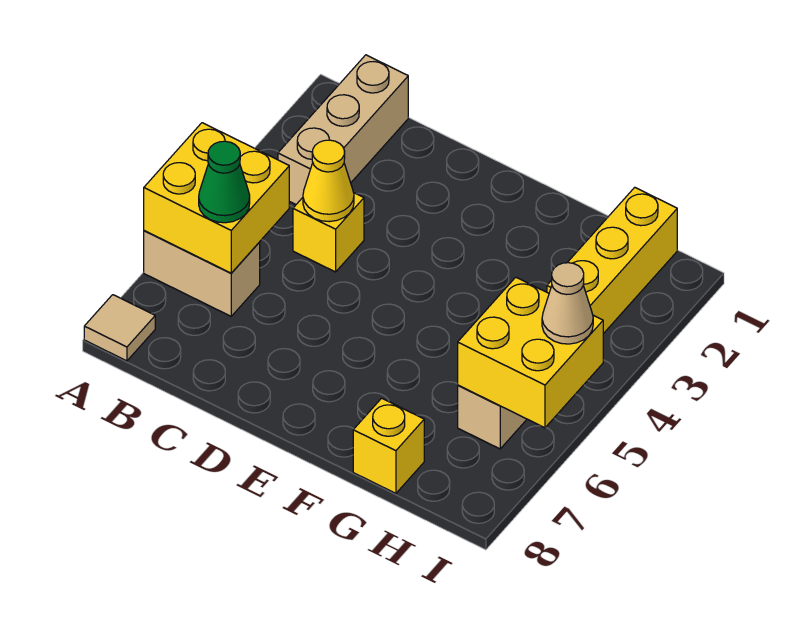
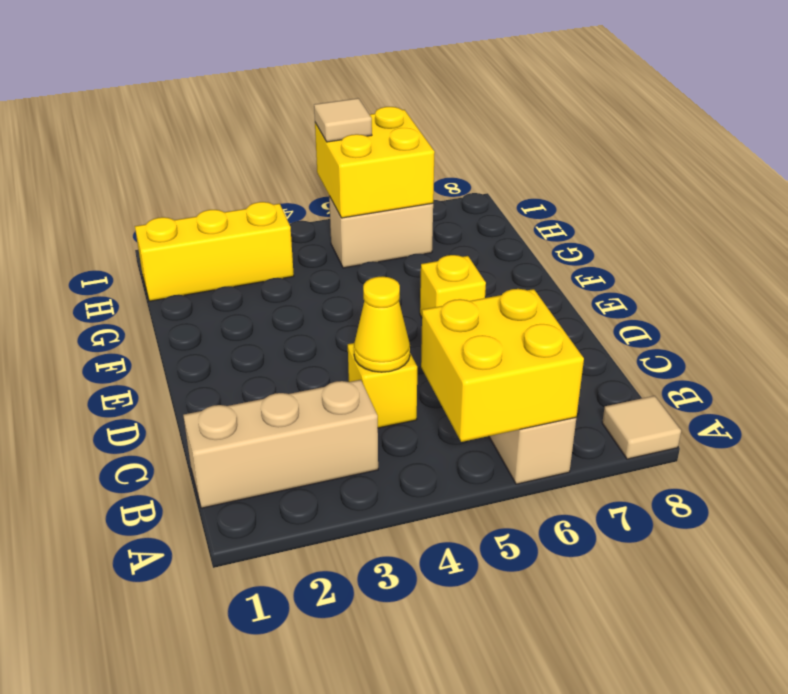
green cone B6 level 3 -> none
yellow brick G8 level 1 -> yellow brick E6 level 1
tan cone I5 level 3 -> tan tile I5 level 3

